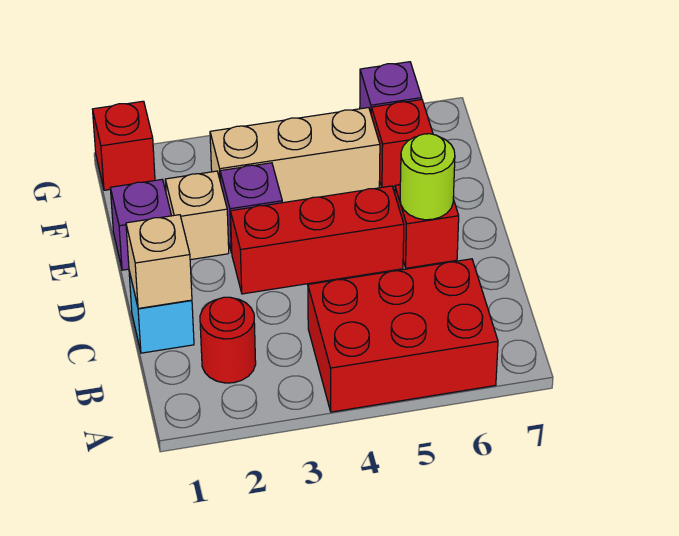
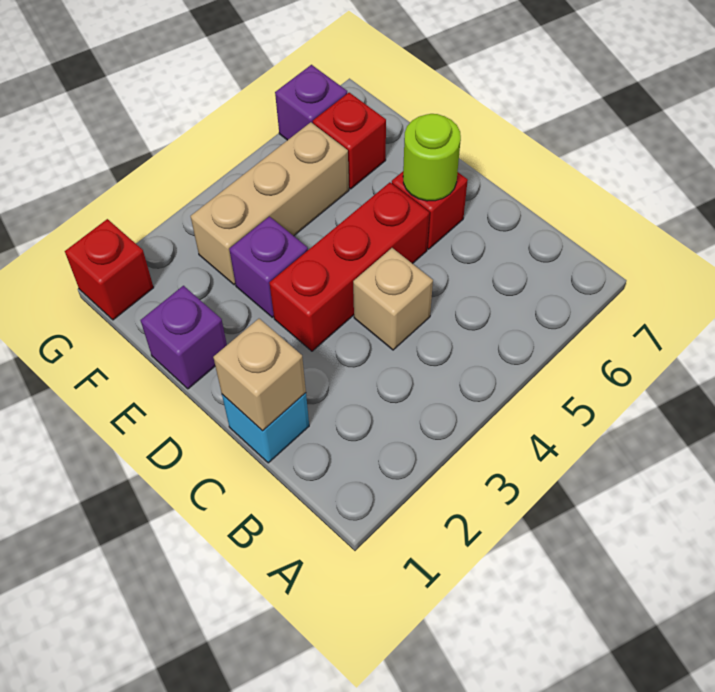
red brick A4:B6 level 1 -> none
red round brick B2 level 1 -> none
tan brick E2 level 1 -> tan brick C4 level 1

